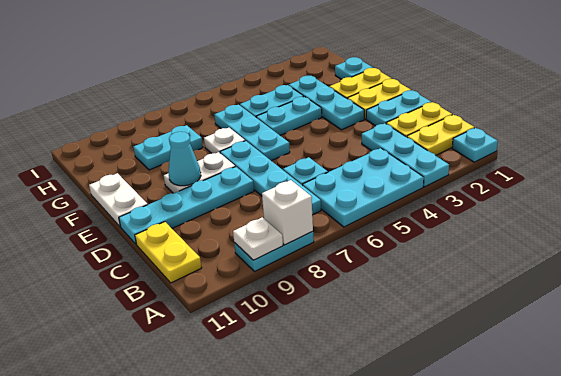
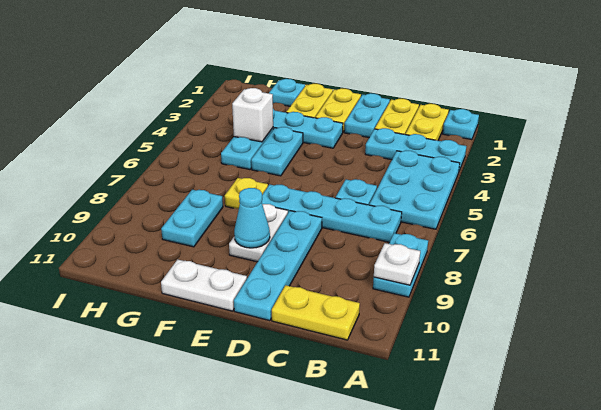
white brick A8 level 2 -> white brick G4 level 2
cyan plate E6:G6 level 1 -> none
white plate F7 level 1 -> yellow plate F7 level 1

